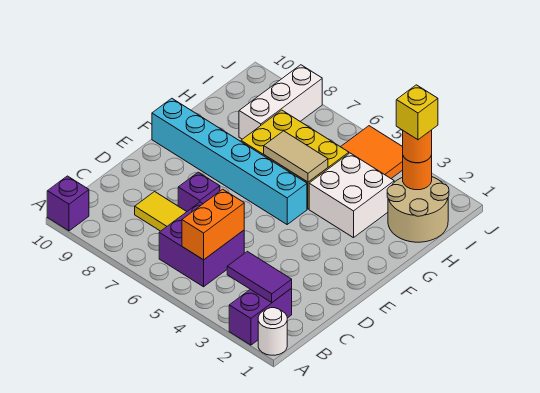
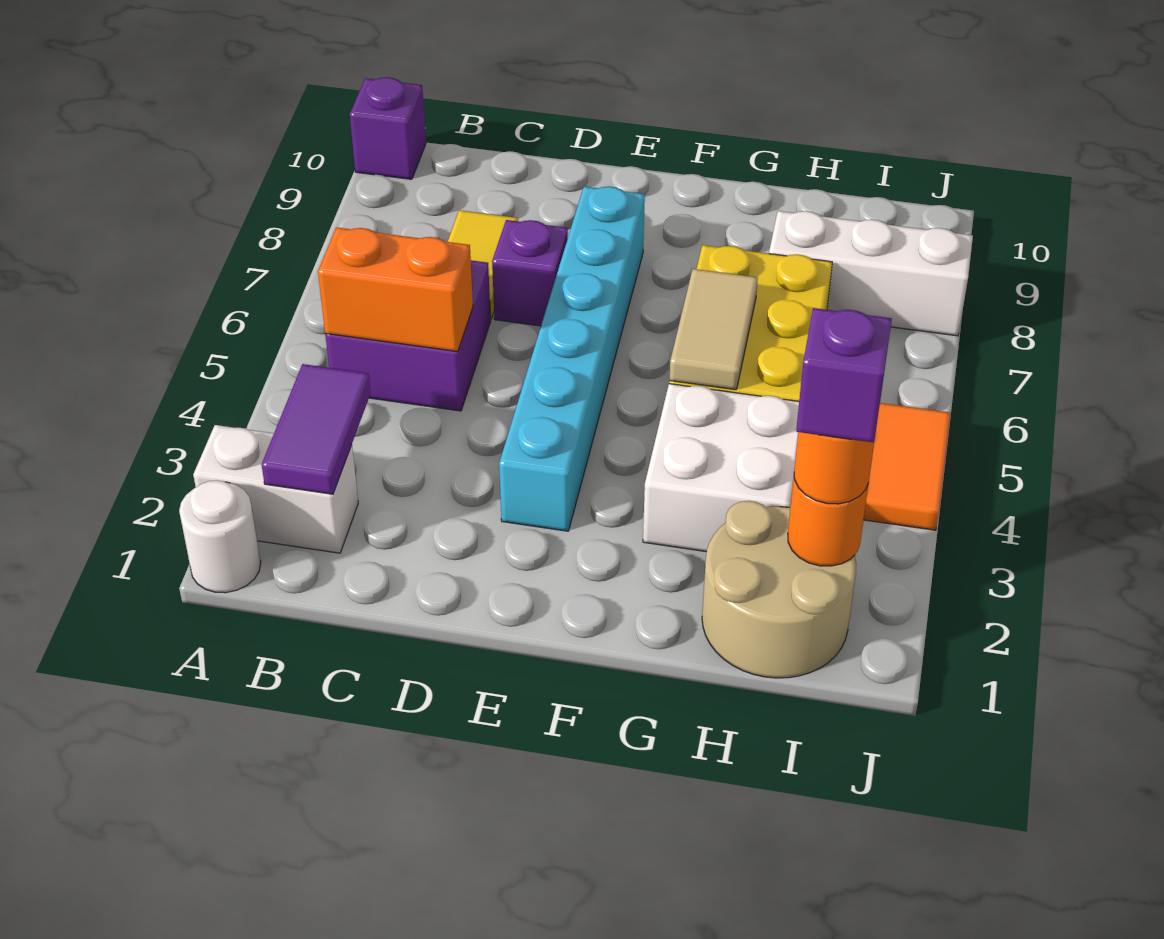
purple brick A2:B2 level 1 -> white brick A2:B2 level 1
cyan brick F5:F10 level 1 -> cyan brick E3:E8 level 1
yellow brick I2 level 4 -> purple brick I2 level 4

